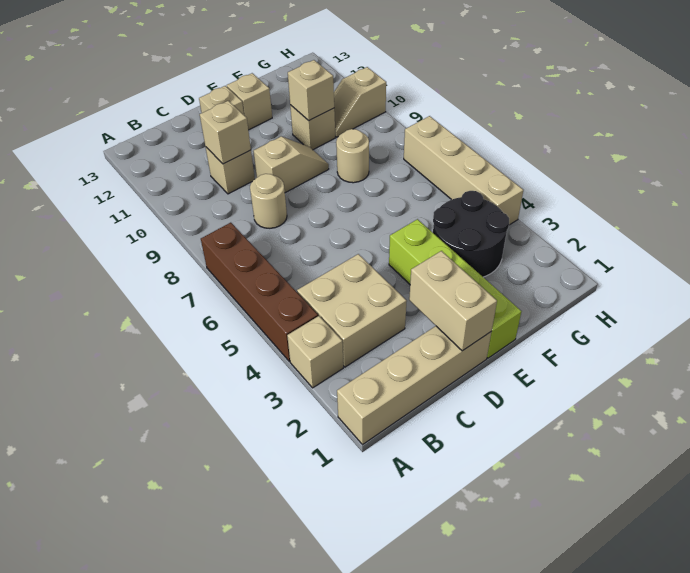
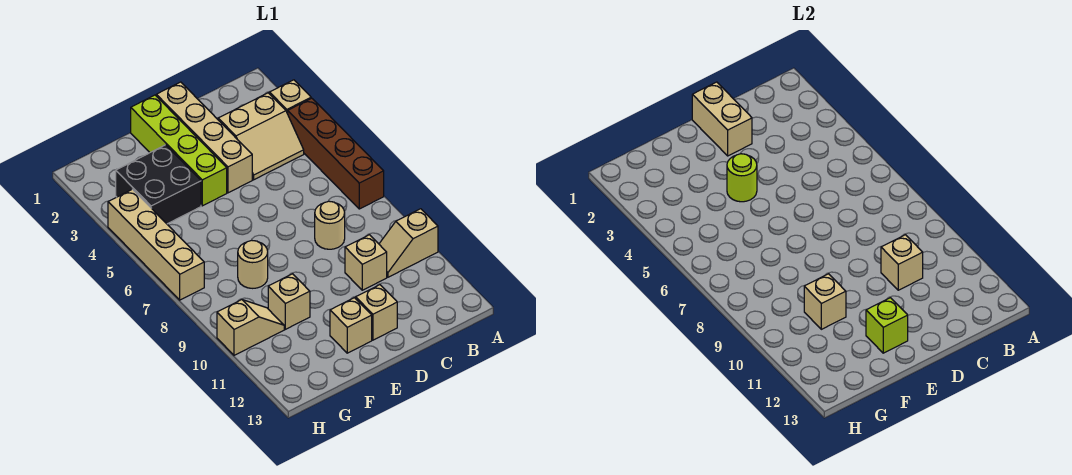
tan brick A1:D1 level 1 -> tan brick D1:D4 level 1
tan brick B3:C4 level 1 -> tan slope B3:C4 level 1 top 3
tan slope D9:E9 level 1 top D -> tan slope A10:B10 level 1 top A
none -> lime round brick E4 level 2
none -> lime brick E12 level 2
black round brick F3:G4 level 1 -> black brick F3:G4 level 1

